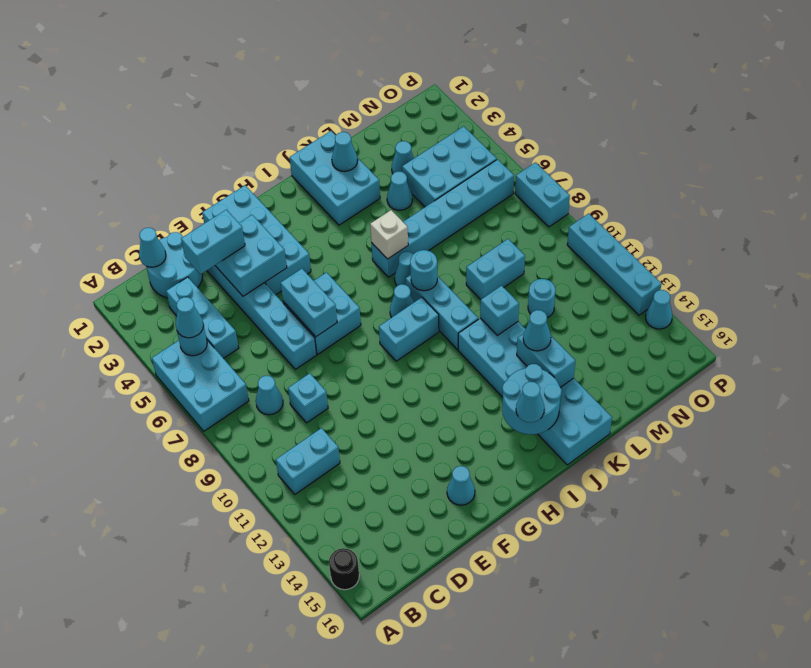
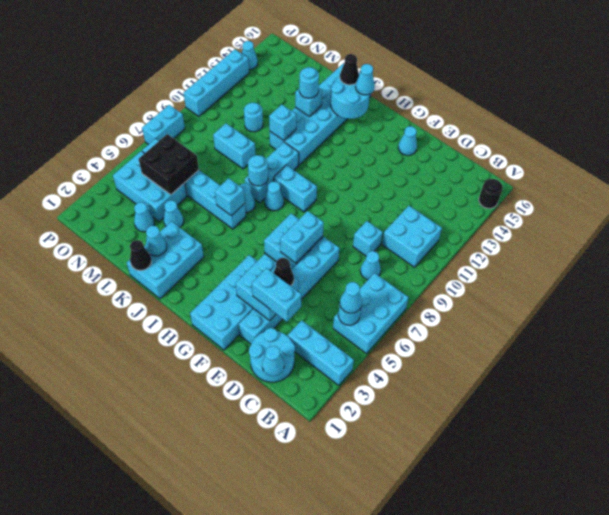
cyan brick B11:C11 level 1 -> cyan brick B10:C11 level 1
cyan brick C3:C5 level 1 -> cyan brick A3:C3 level 1
none -> black cone E4 level 3
white brick J6 level 2 -> cyan brick J6 level 2
none -> black cone J15 level 3
none -> black cone K1 level 2
cyan brick K13:K14 level 2 -> cyan brick K13 level 2
cyan cone K13 level 3 -> cyan round brick K13 level 3
none -> black brick M5:N6 level 2

